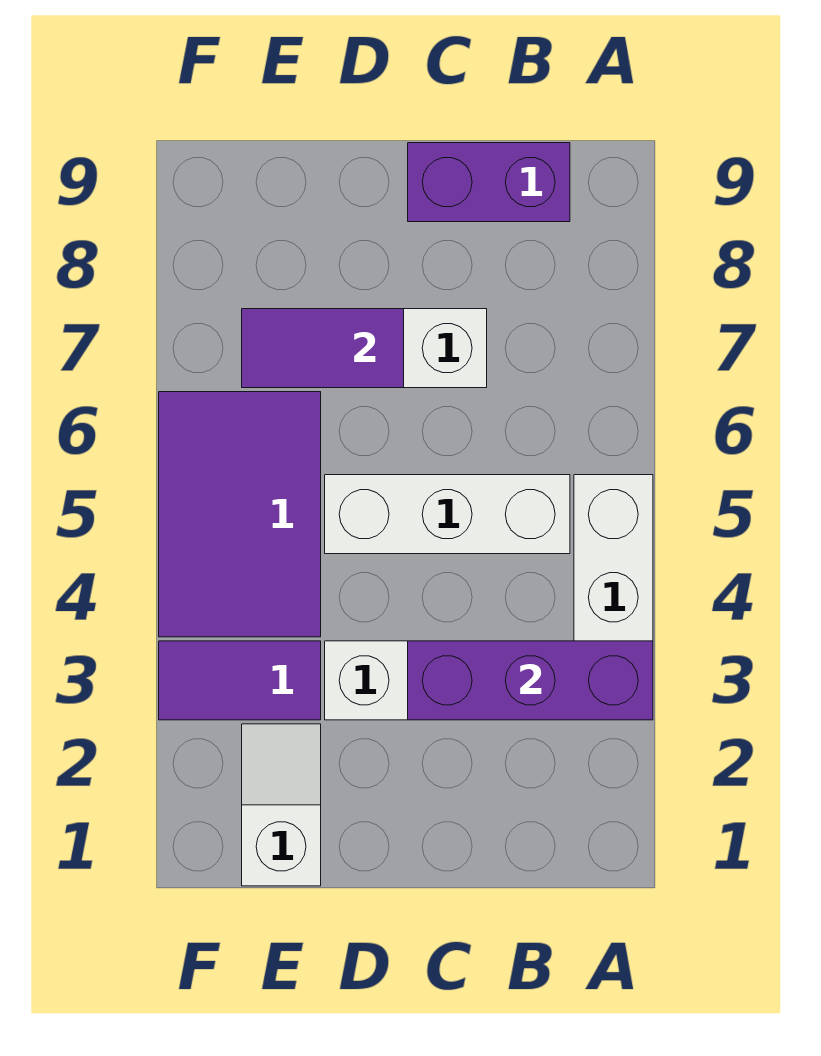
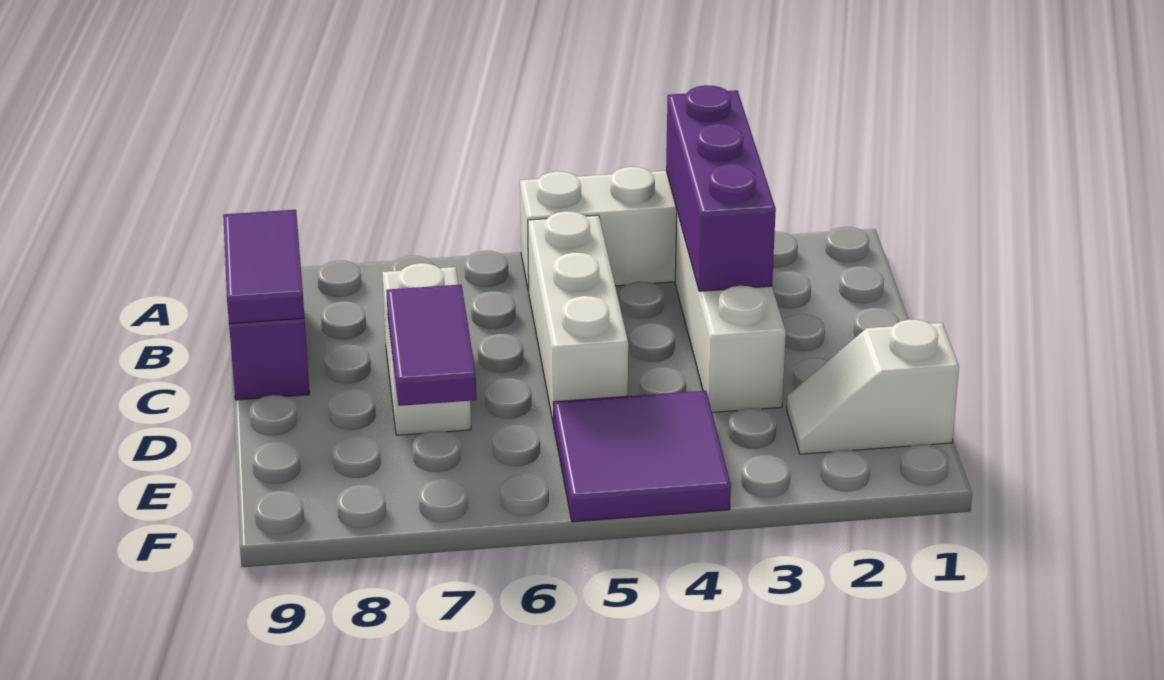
purple tile E3:F3 level 1 -> purple tile B9:C9 level 2
purple tile E4:F6 level 1 -> purple tile E4:F5 level 1

